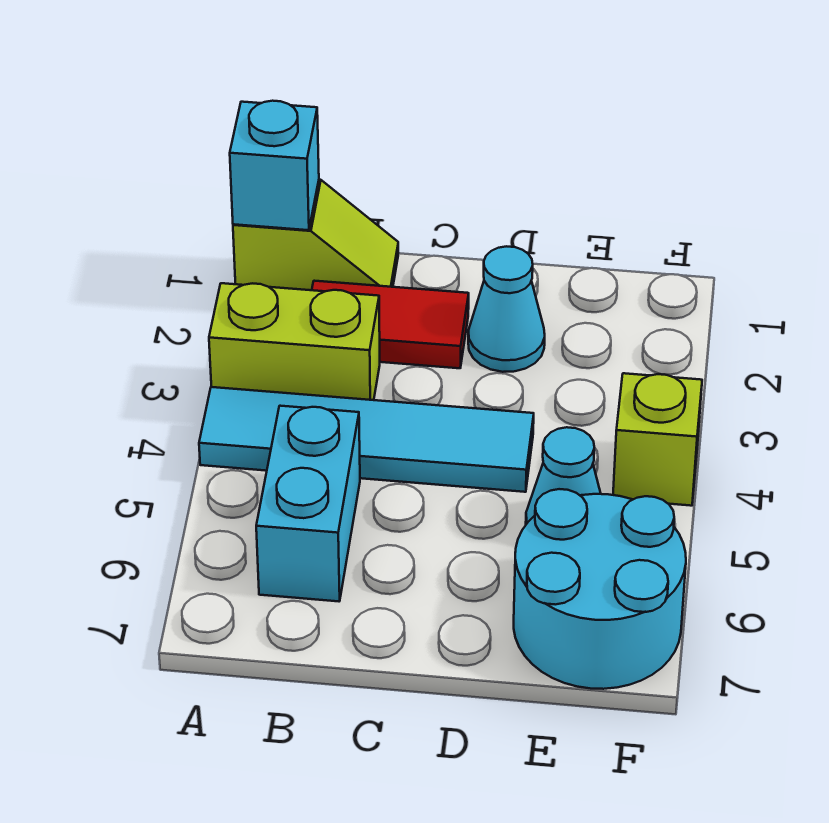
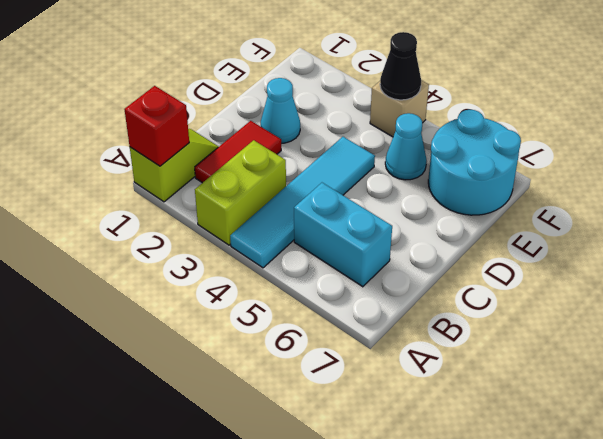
cyan brick A1 level 2 -> red brick A1 level 2
lime brick F4 level 1 -> tan brick F4 level 1
none -> black cone F4 level 2

